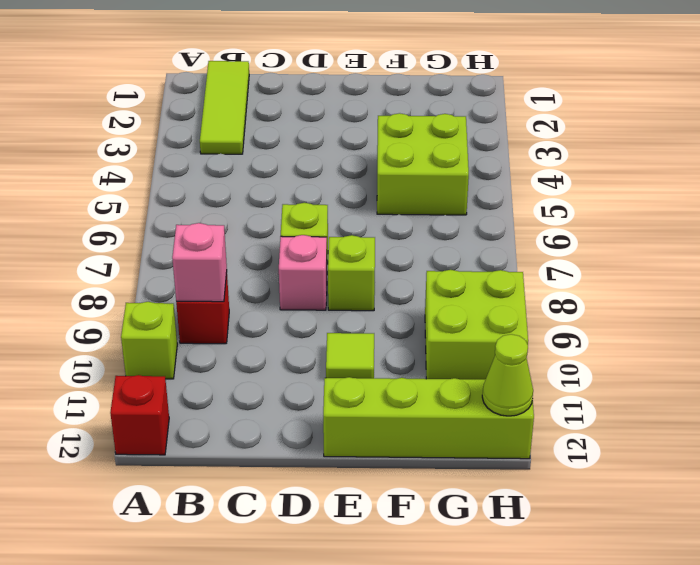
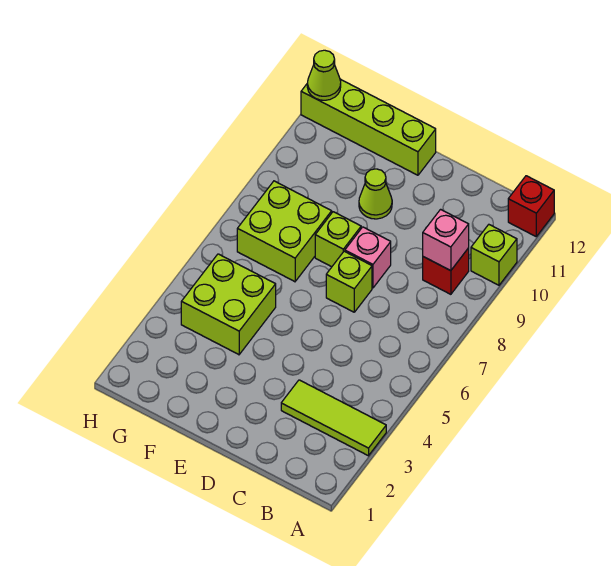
lime tile B1:B3 level 1 -> lime tile A3:C3 level 1
lime tile E10 level 1 -> lime cone E10 level 1
lime brick G9:H10 level 1 -> lime brick F7:G8 level 1

